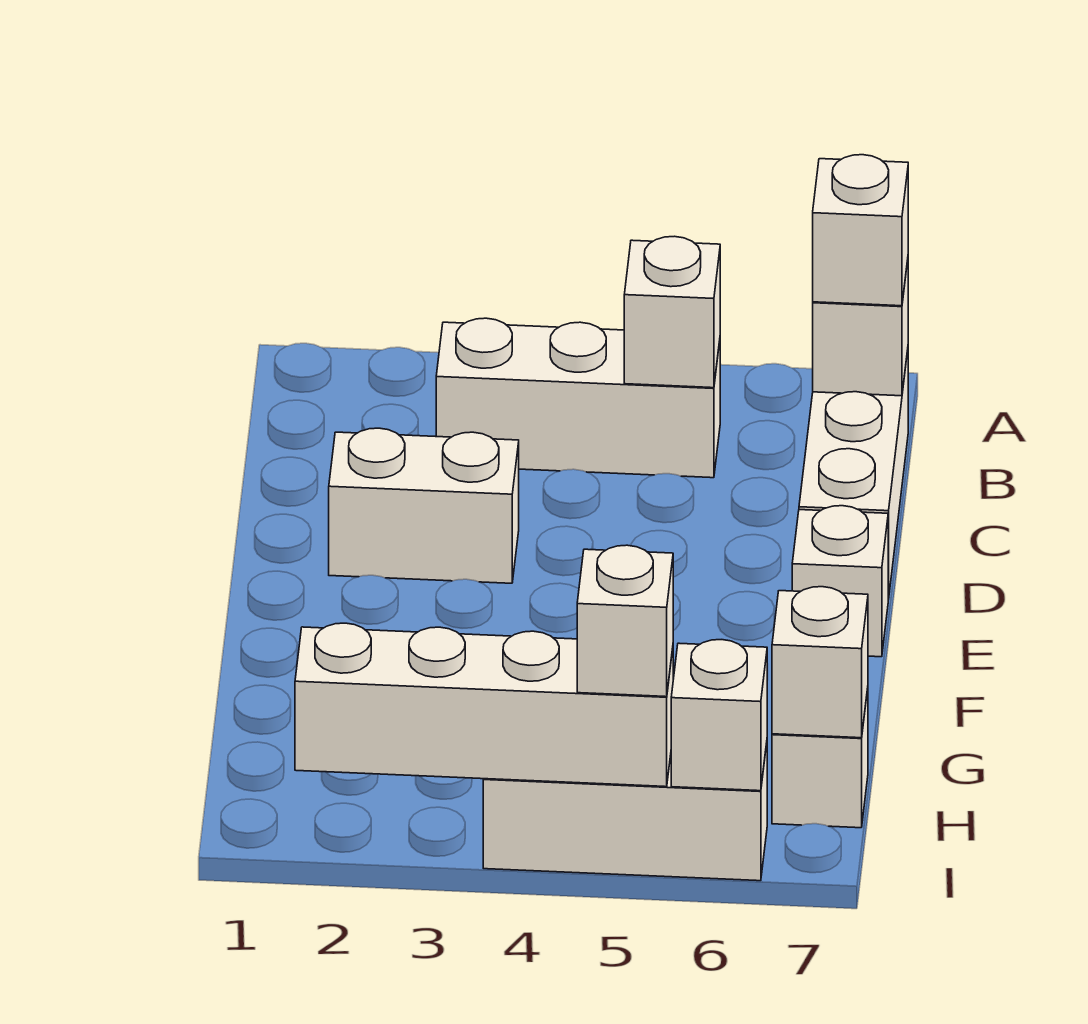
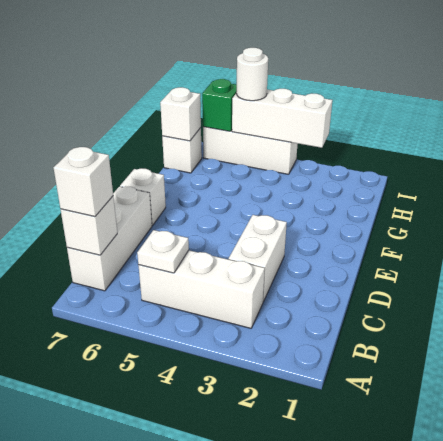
white brick B5 level 2 -> white plate B5 level 2
white brick D2:D3 level 1 -> white brick C3:D3 level 1
white brick I2:I5 level 2 -> white brick I3:I5 level 2
white brick I5 level 3 -> white round brick I5 level 3
white brick I6 level 2 -> green brick I6 level 2

